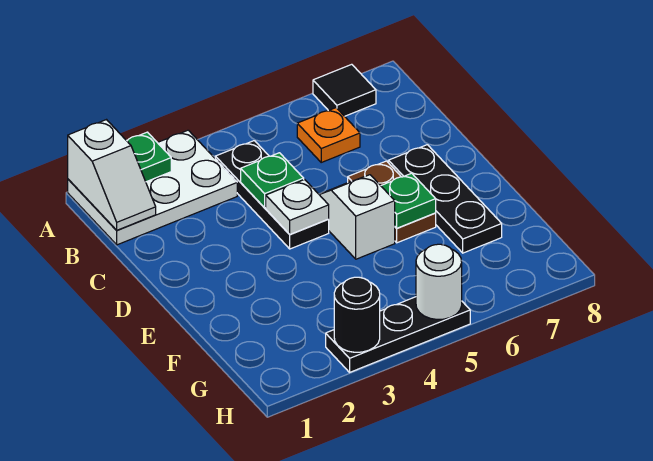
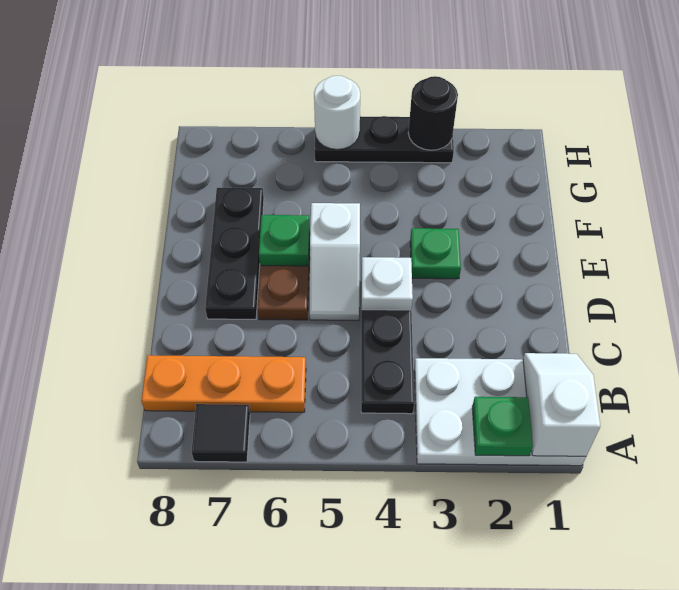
orange plate B6 level 1 -> orange plate B6:B8 level 1
green plate C4 level 2 -> green plate E3 level 1

